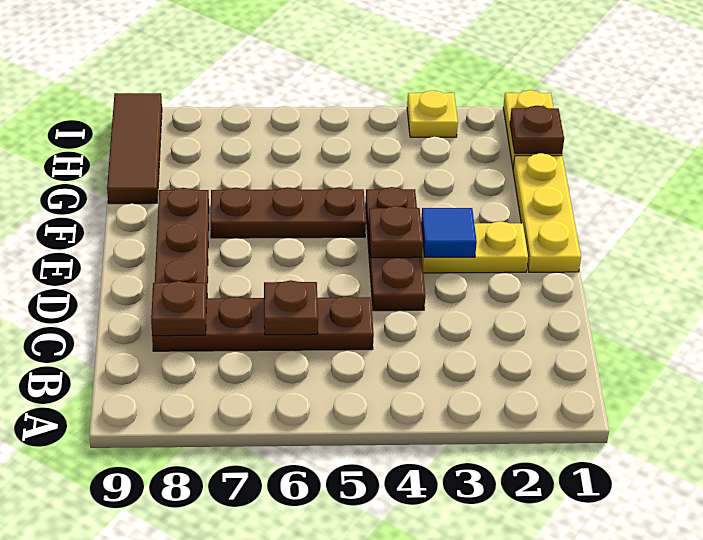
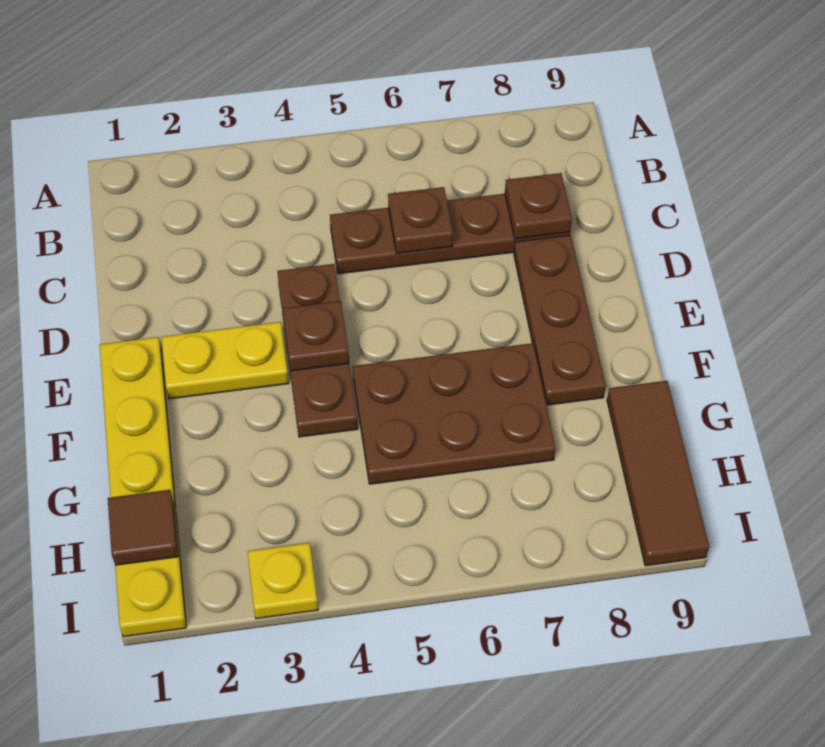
blue tile E3 level 2 -> none
brown plate F5:F7 level 1 -> brown plate F5:G7 level 1
brown plate H1 level 2 -> brown tile H1 level 2

